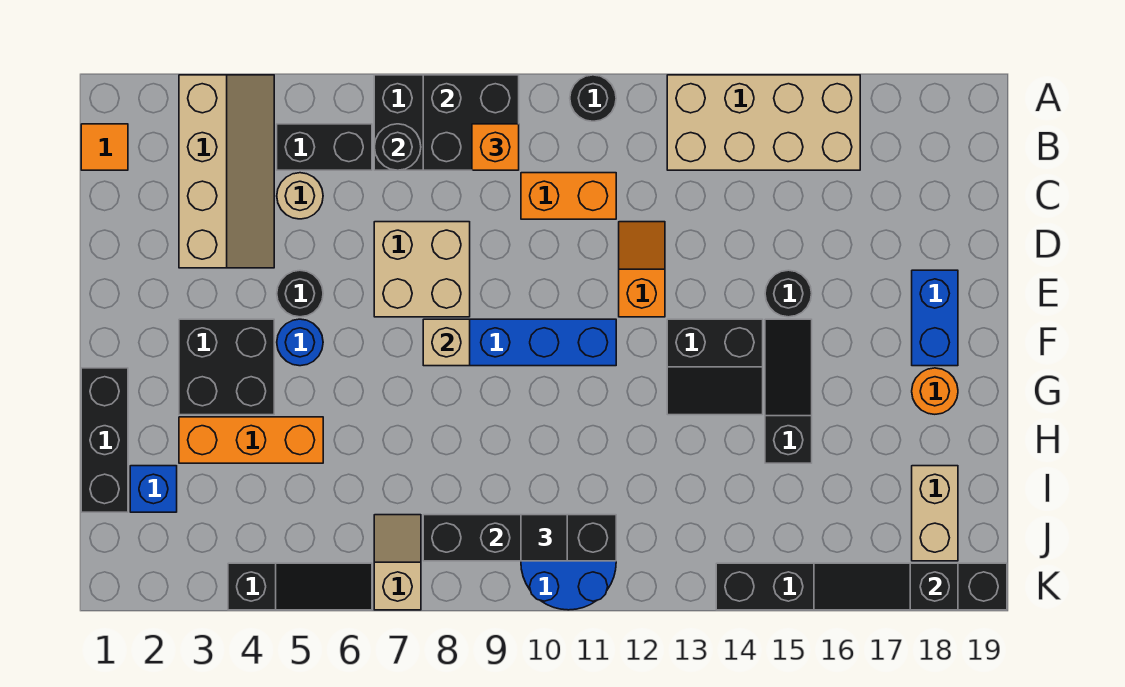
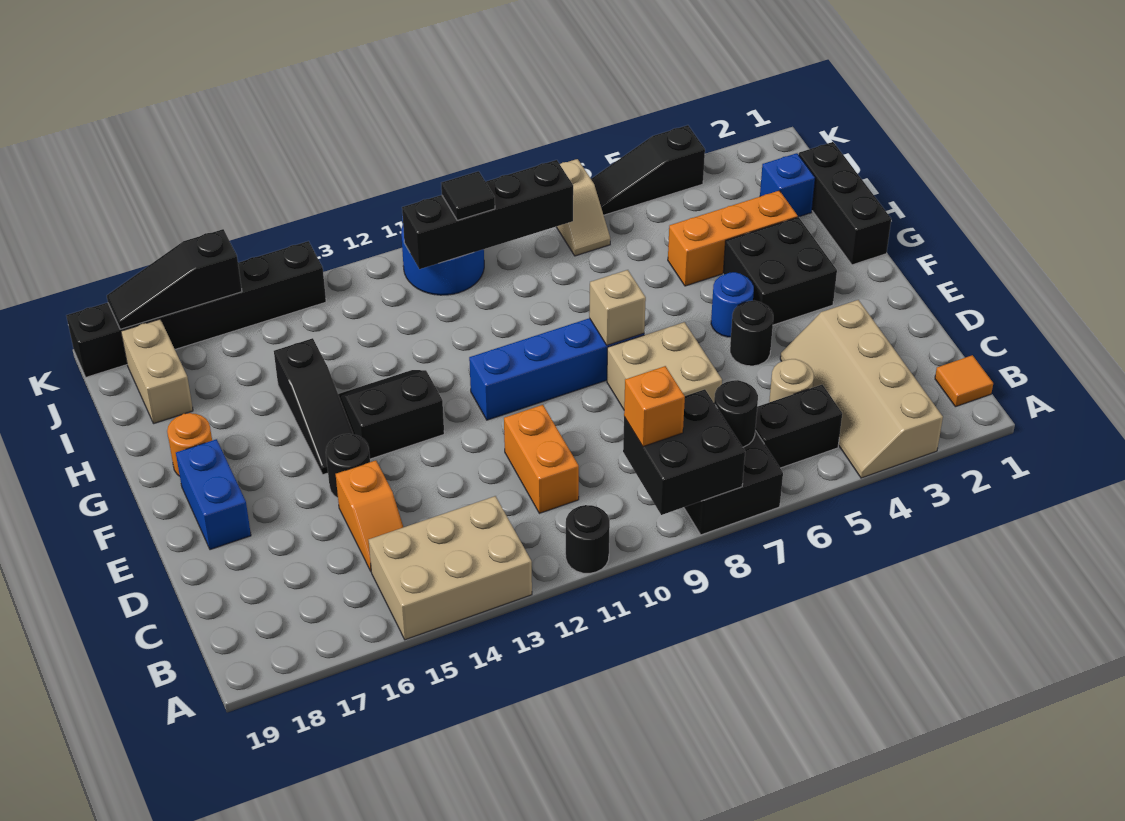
tan brick A13:B16 level 1 -> tan brick A13:B15 level 1
orange brick C10:C11 level 1 -> orange brick C11:D11 level 1
orange slope D12:E12 level 1 top E -> orange slope C15:D15 level 1 top D
black slope K16:K18 level 2 top 18 -> black slope K16:K18 level 2 top 16

